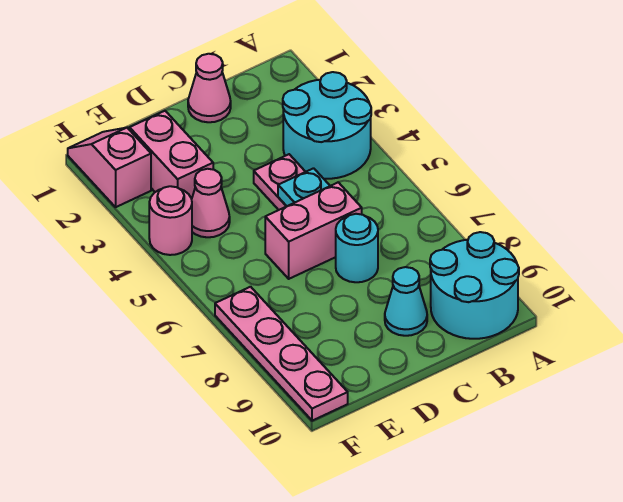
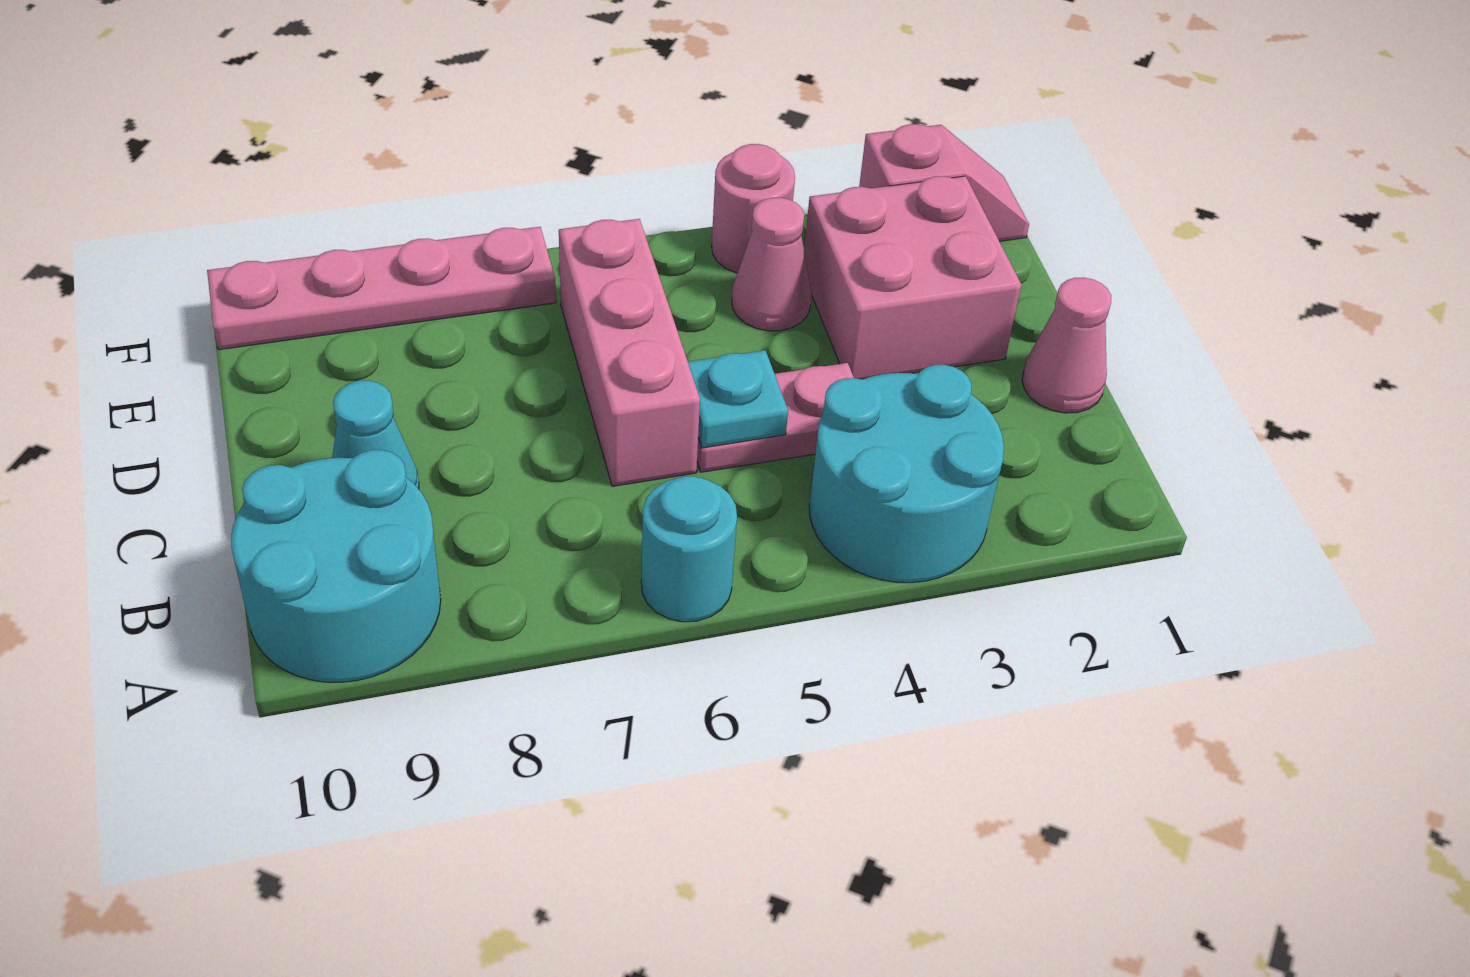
pink brick C6:D6 level 1 -> pink brick C6:E6 level 1
cyan round brick C7 level 1 -> cyan round brick A6 level 1
pink brick E2:E3 level 1 -> pink brick D2:E3 level 1

